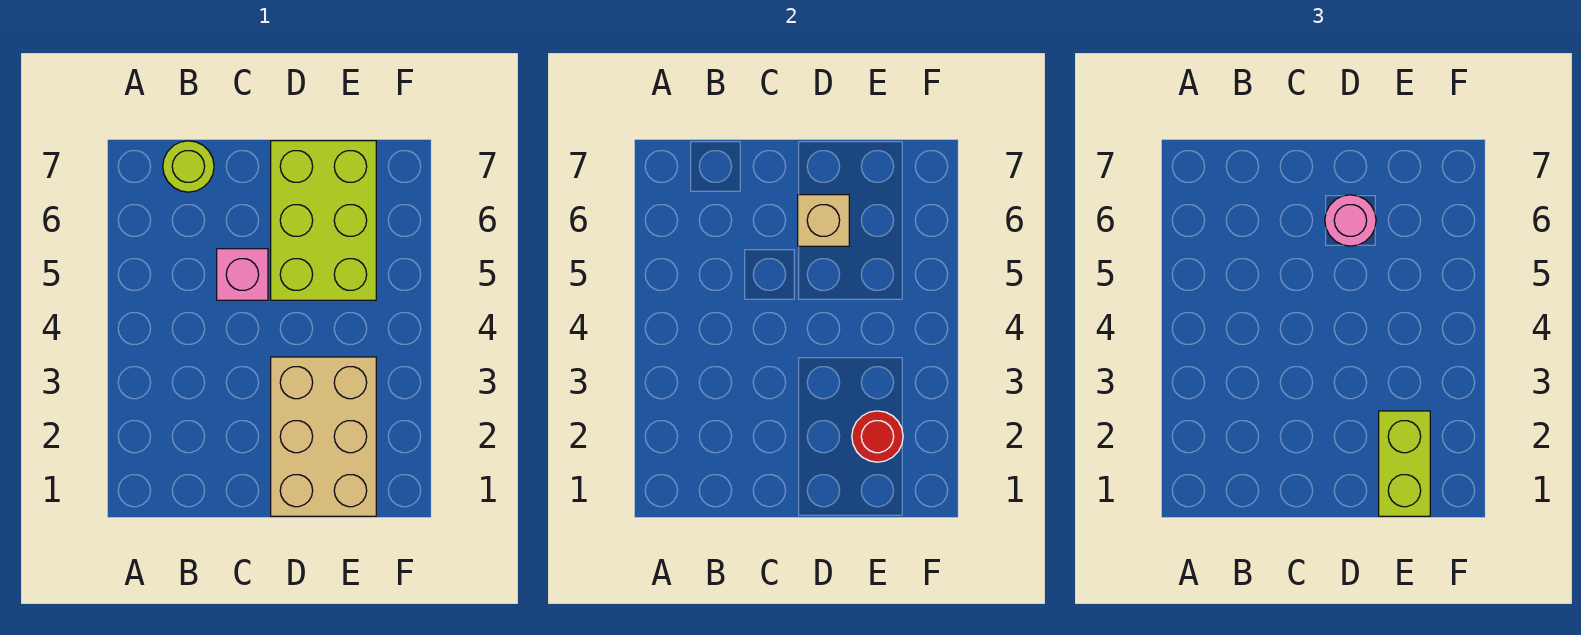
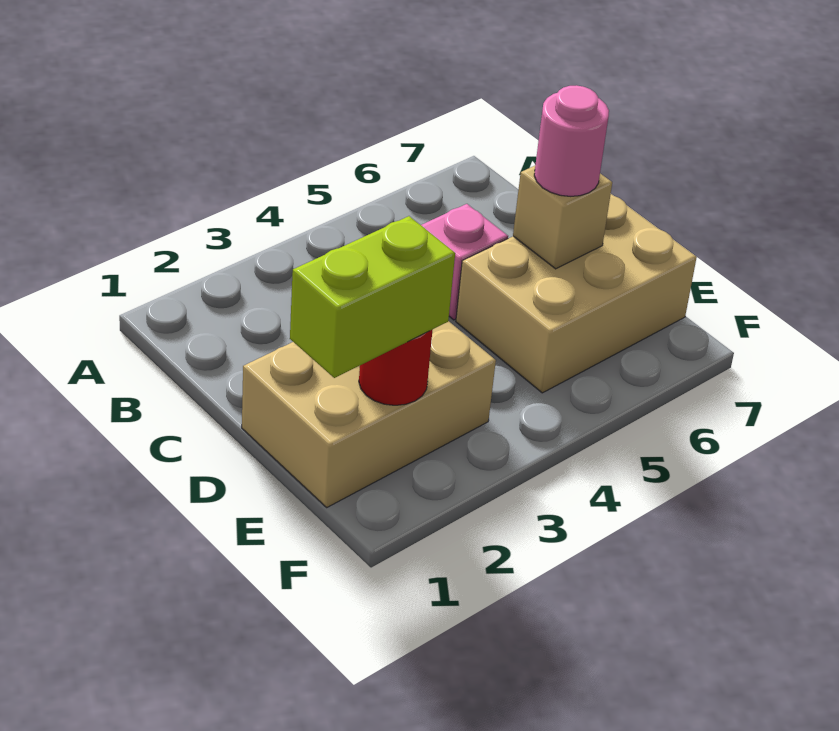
lime round brick B7 level 1 -> none
lime brick D5:E7 level 1 -> tan brick D5:E7 level 1

